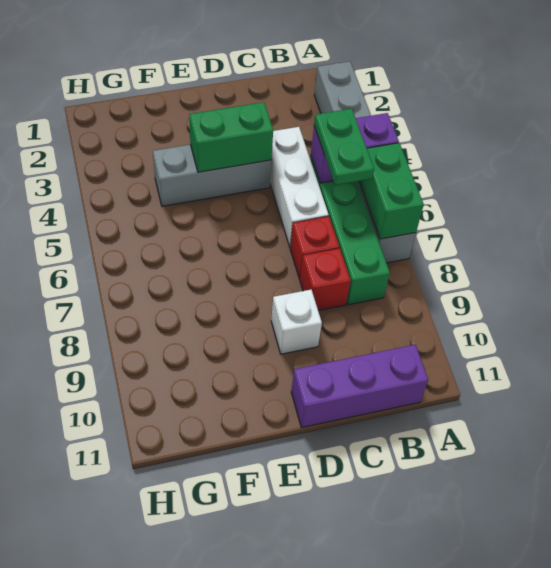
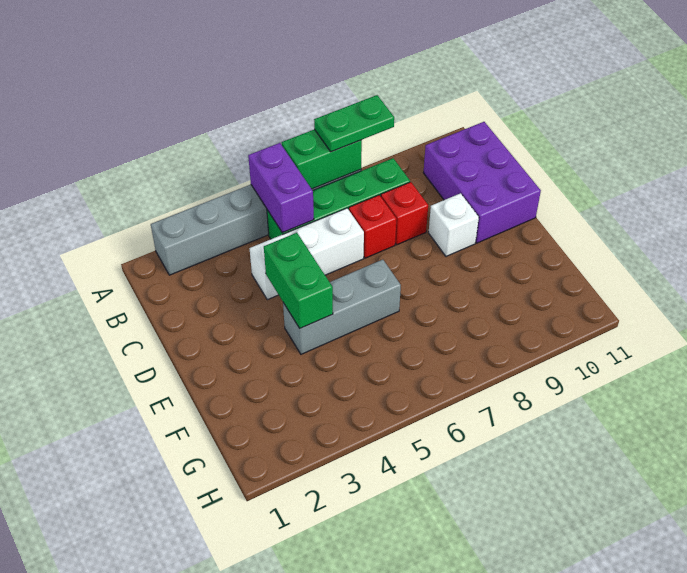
green plate B5:B6 level 3 -> green plate A7:A8 level 3
purple brick B11:D11 level 1 -> purple brick B10:D11 level 1
grey brick D4:F4 level 1 -> grey brick E4:E6 level 1

